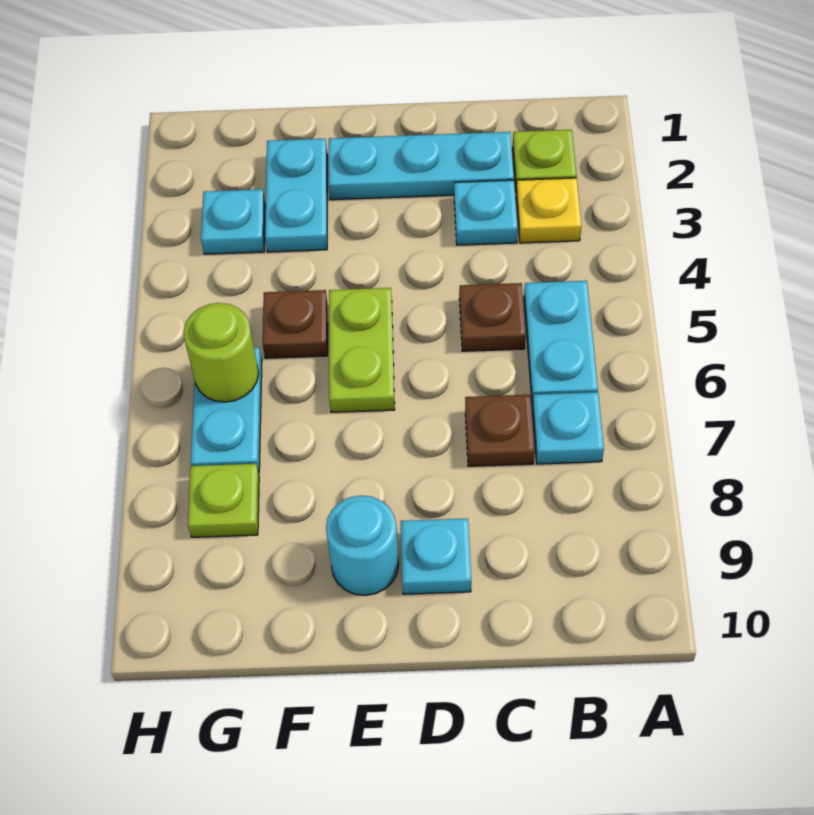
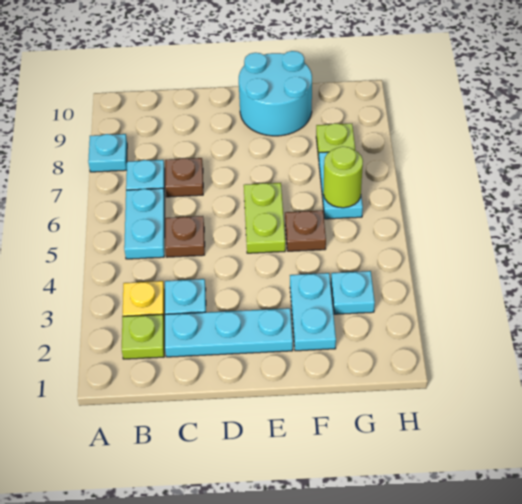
cyan plate D9 level 1 -> cyan plate A8 level 1
cyan round brick E9 level 1 -> cyan round brick E9:F10 level 1

